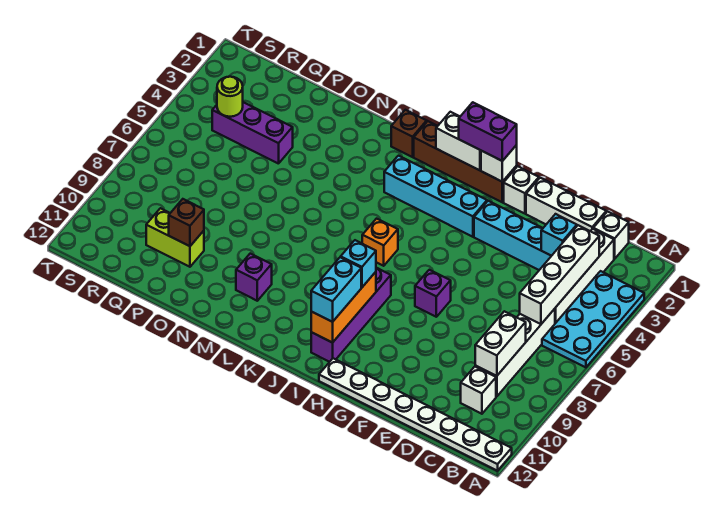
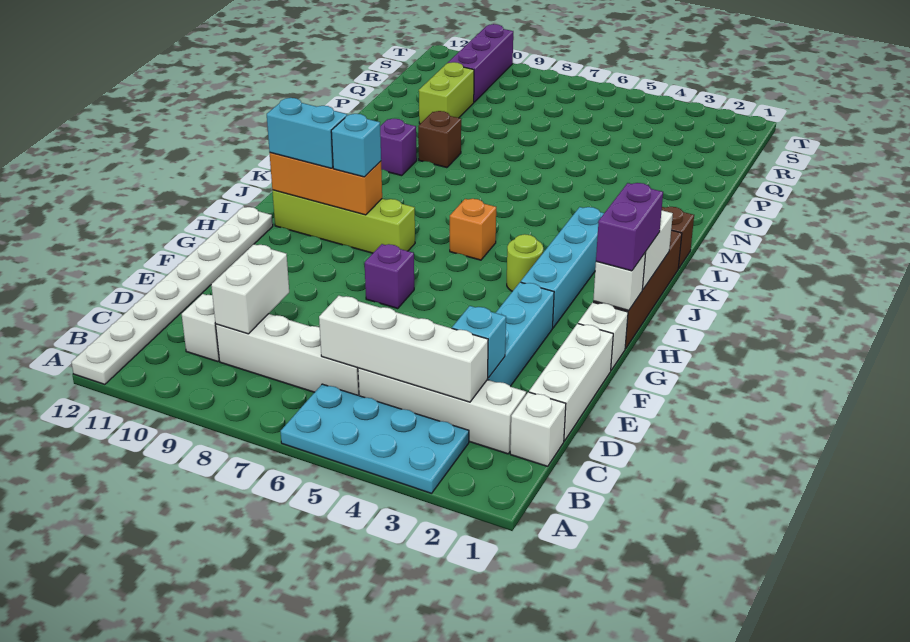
white brick C8:C9 level 2 -> white brick C9:D9 level 2
purple brick I8:I11 level 1 -> lime brick I8:I11 level 1
purple brick P4:R4 level 1 -> purple brick R10:T10 level 1
brown brick P10 level 2 -> brown brick N9 level 1
lime round brick R4 level 2 -> lime round brick I4 level 1

